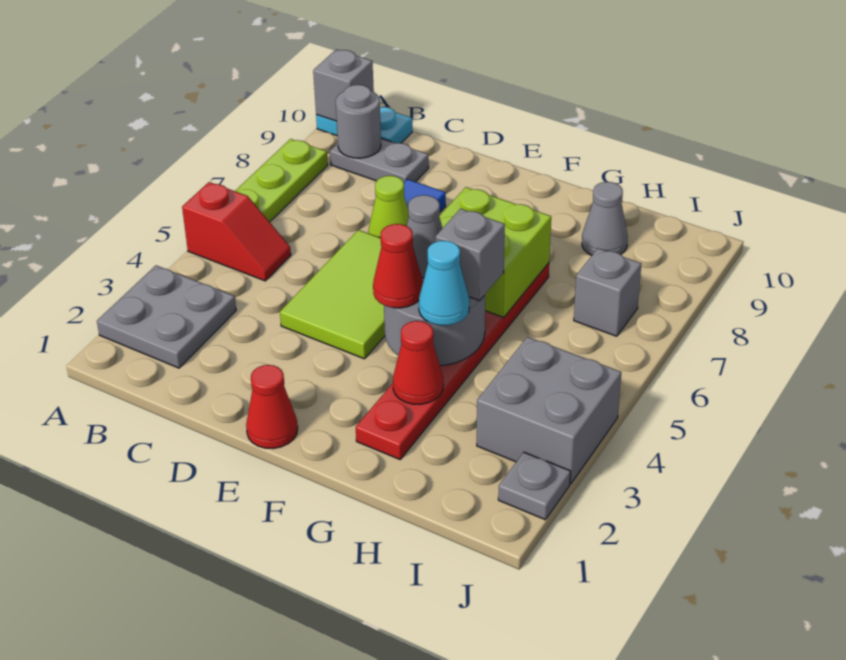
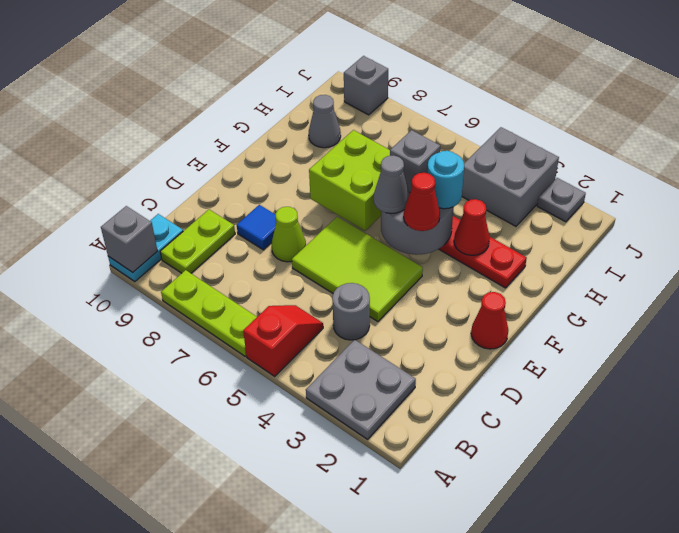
grey plate B9:C9 level 1 -> lime plate B9:C9 level 1
grey round brick B9 level 2 -> grey round brick C4 level 1
cyan cone G4 level 3 -> cyan round brick G4 level 3
grey brick I7 level 1 -> grey brick J9 level 1

